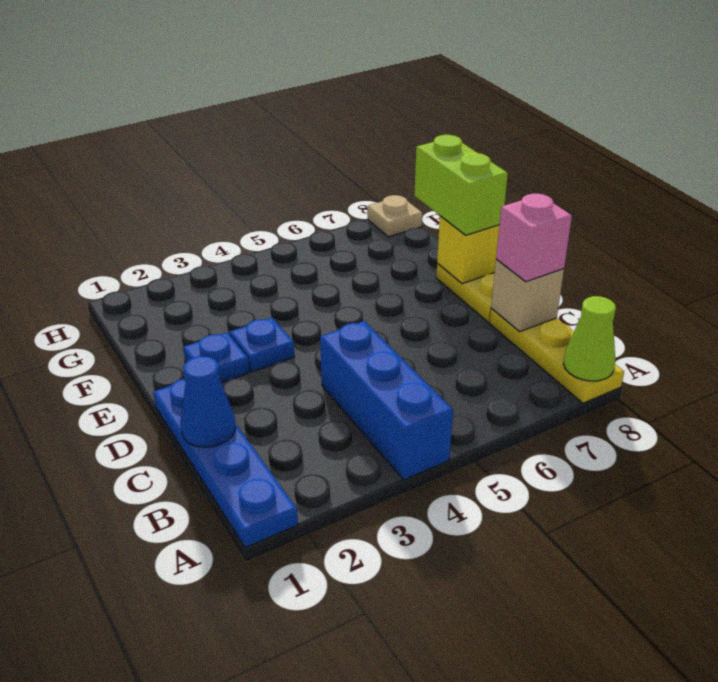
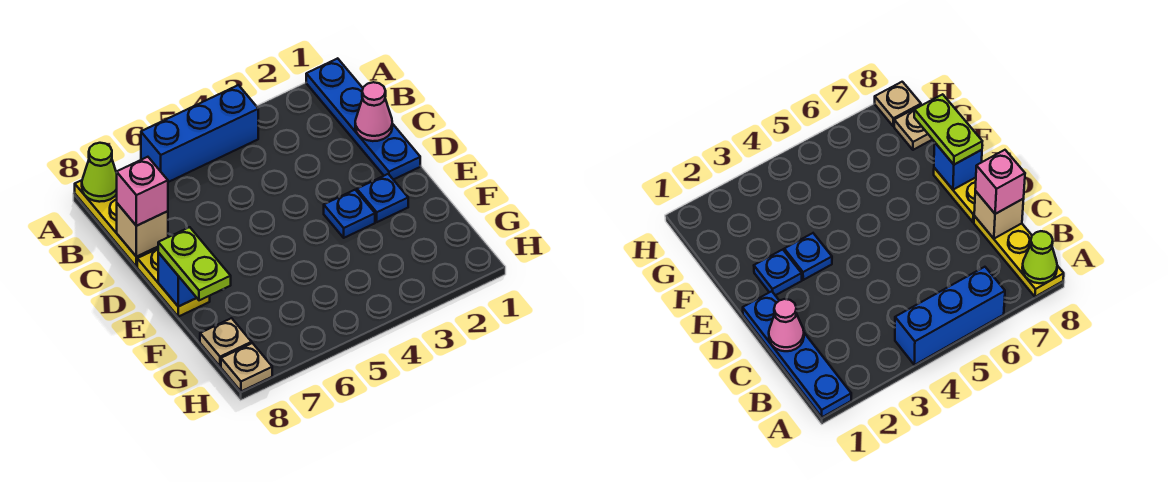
blue brick A4:C4 level 1 -> blue brick A4:A6 level 1
blue cone C1 level 2 -> pink cone C1 level 2
yellow brick E8 level 2 -> blue brick E8 level 2
lime brick E8:F8 level 3 -> lime plate E8:F8 level 3
none -> tan plate G8 level 1

